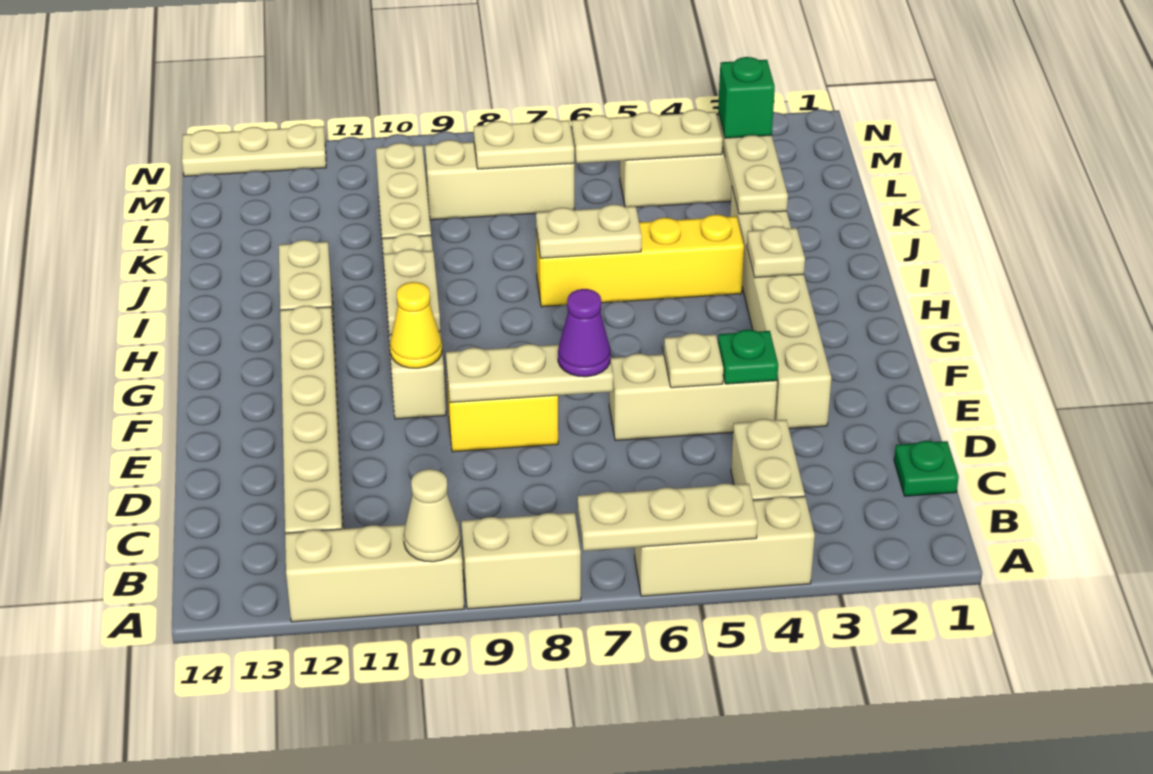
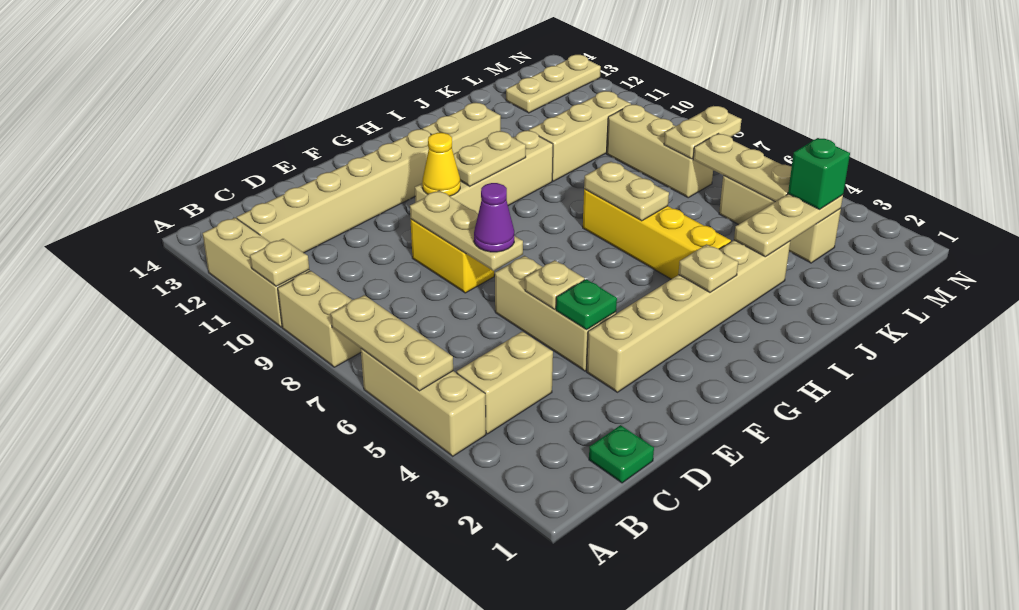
tan cone A10 level 2 -> tan plate A10 level 2
tan plate L7:L8 level 2 -> tan plate L7:M7 level 2
tan plate N12:N14 level 1 -> tan plate L13:N13 level 1

